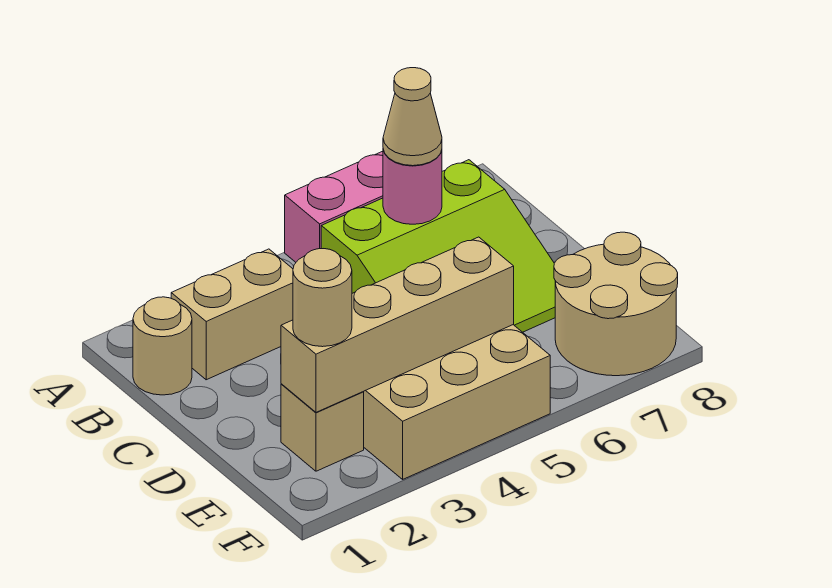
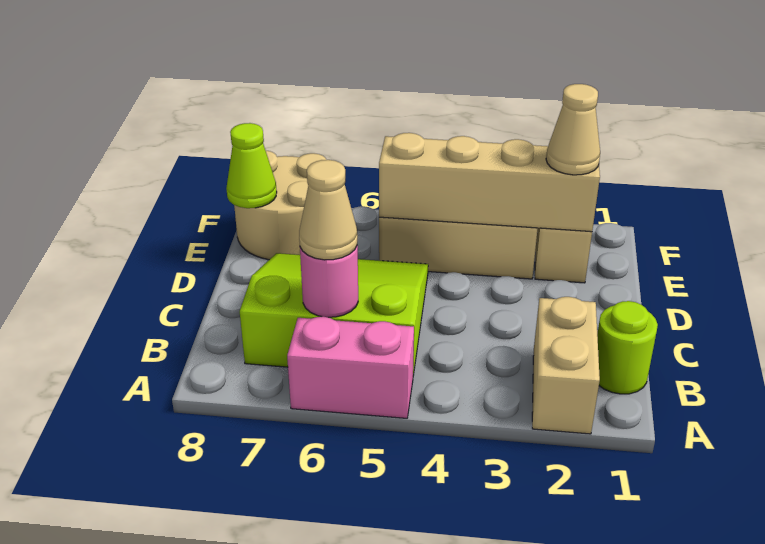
tan round brick B1 level 1 -> lime round brick B1 level 1
tan brick B2:B3 level 1 -> tan brick A2:B2 level 1
tan round brick E2 level 3 -> tan cone E2 level 3
none -> lime cone E8 level 2

